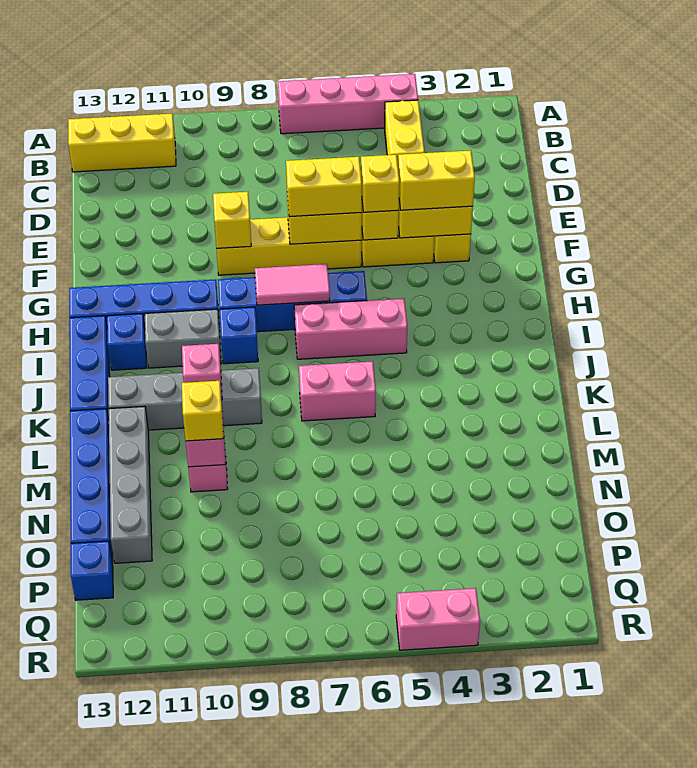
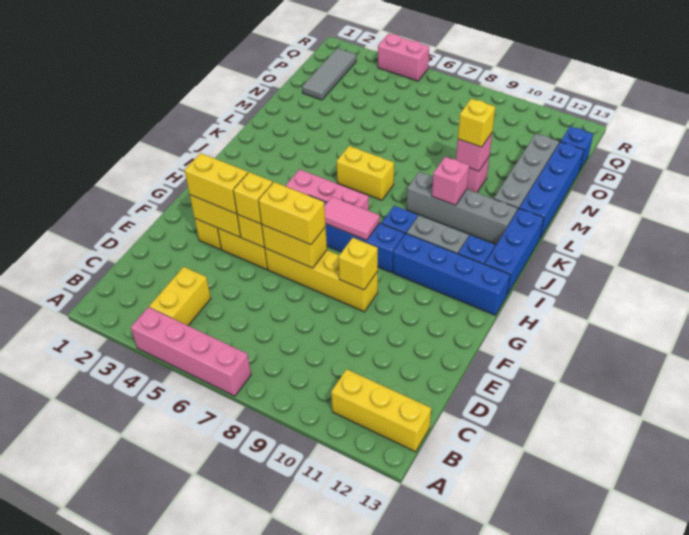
pink brick K6:K7 level 1 -> yellow brick K6:K7 level 1
none -> grey tile O2:Q2 level 1

